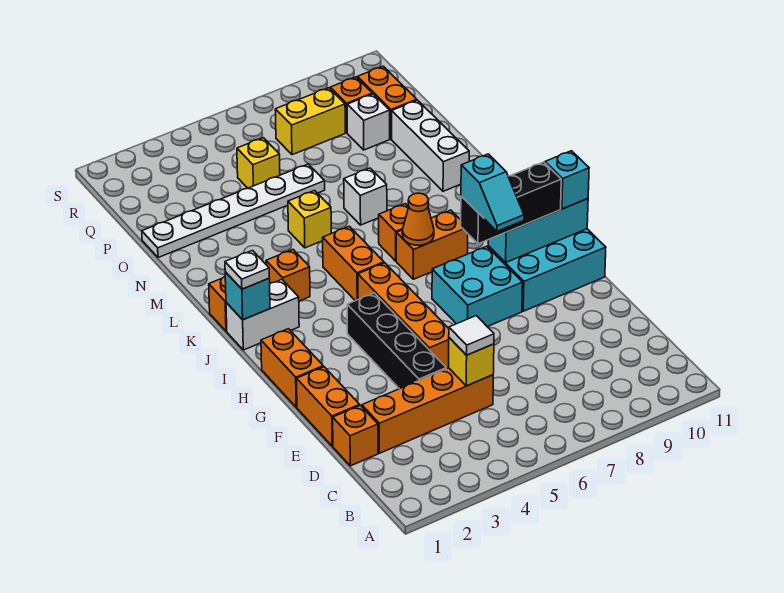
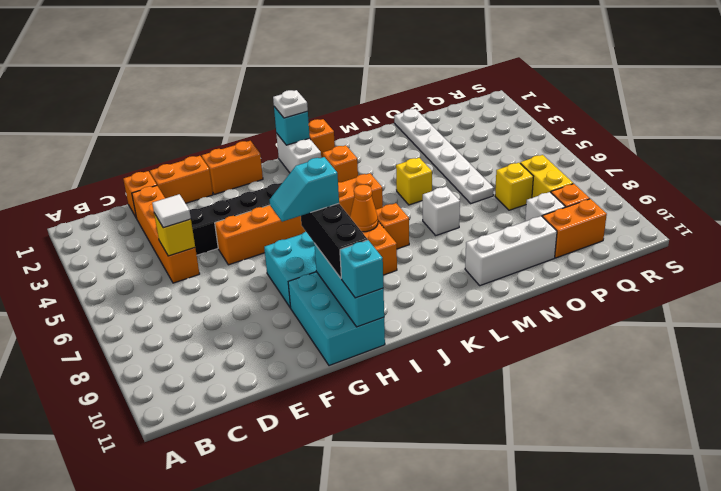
yellow brick P5 level 1 -> yellow brick P7 level 1

